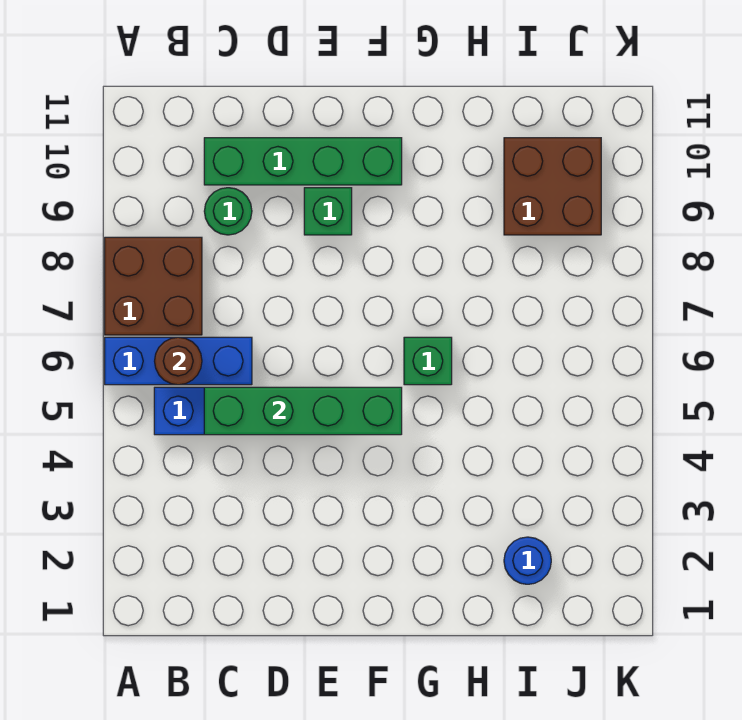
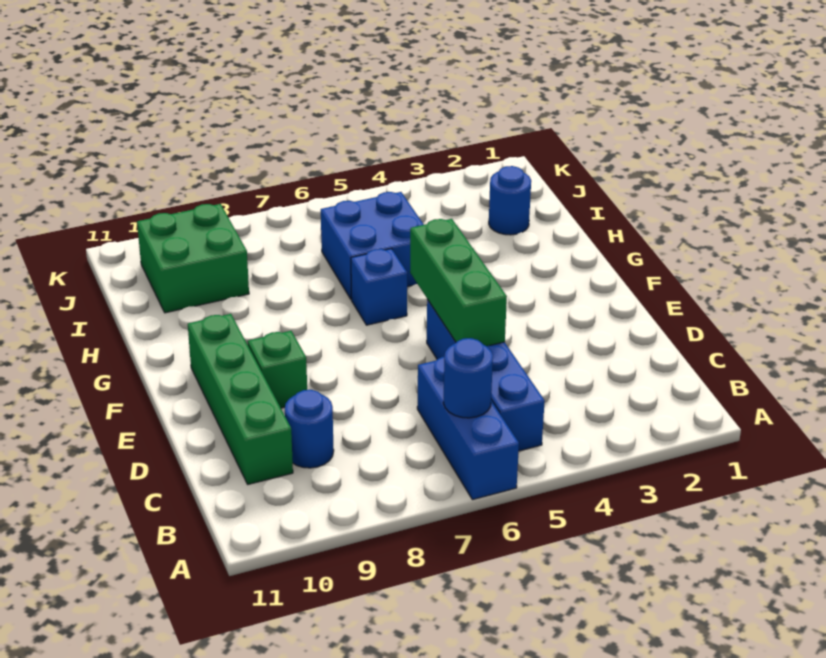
brown brick A7:B8 level 1 -> none
brown round brick B6 level 2 -> blue round brick B6 level 2
green brick C5:F5 level 2 -> green brick D5:F5 level 2
green round brick C9 level 1 -> blue round brick C9 level 1
green brick G6 level 1 -> blue brick G6 level 1
none -> blue brick H5:I6 level 1
brown brick I9:J10 level 1 -> green brick I9:J10 level 1

